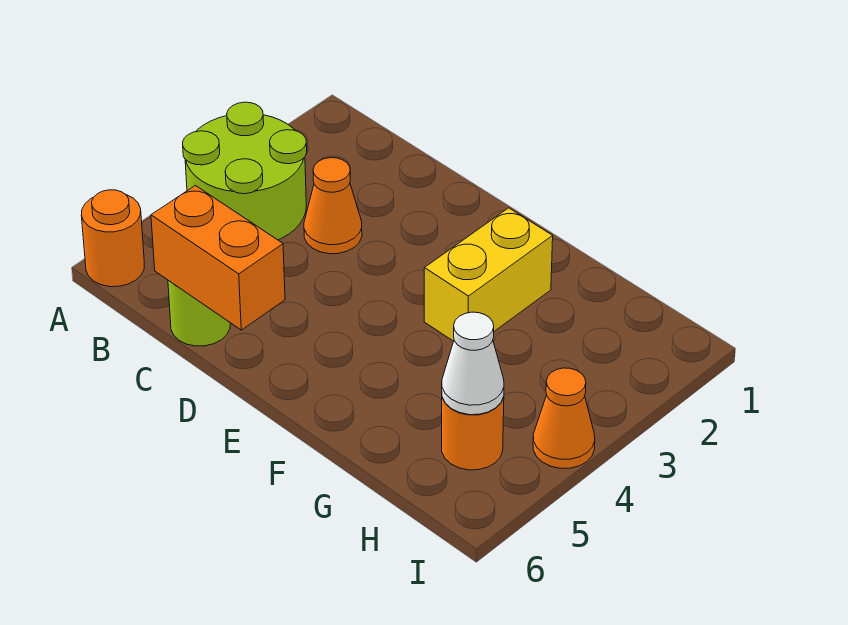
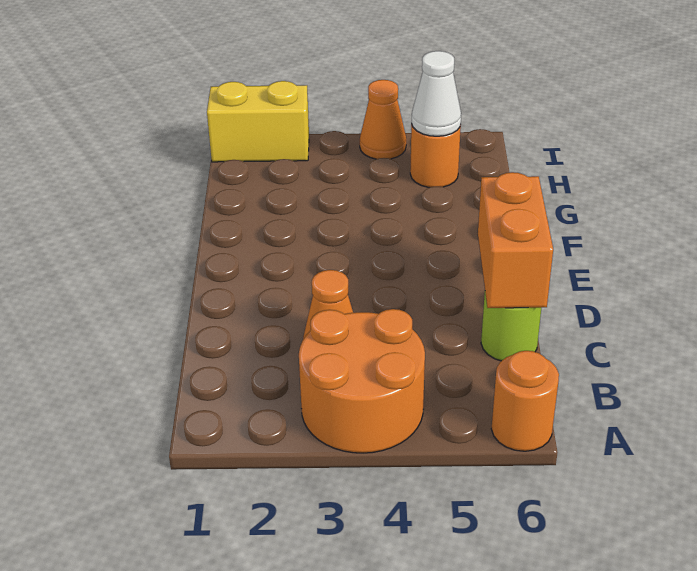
lime round brick A3:B4 level 1 -> orange round brick A3:B4 level 1
yellow brick F2:F3 level 1 -> yellow brick I1:I2 level 1

